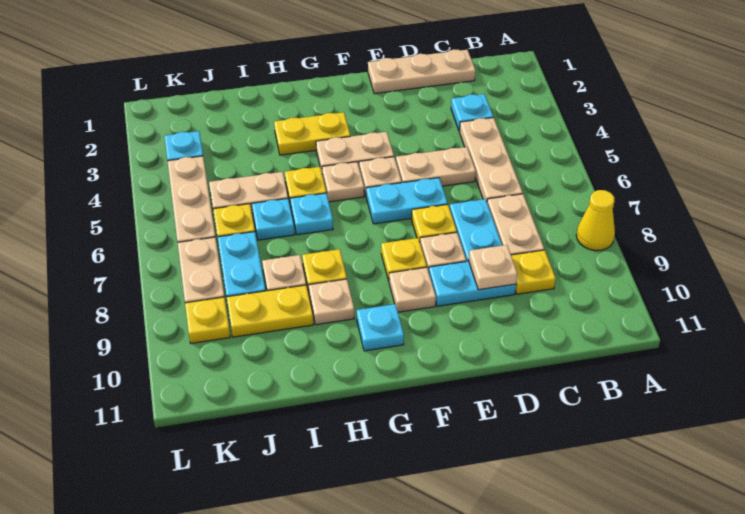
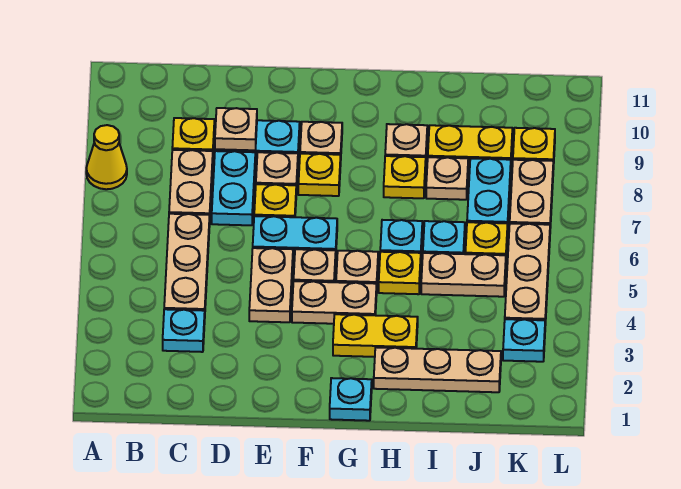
tan plate C1:E1 level 1 -> tan plate H2:J2 level 1
tan plate D5:E5 level 1 -> tan plate E4:E5 level 1
cyan plate G10 level 1 -> cyan plate G1 level 1

